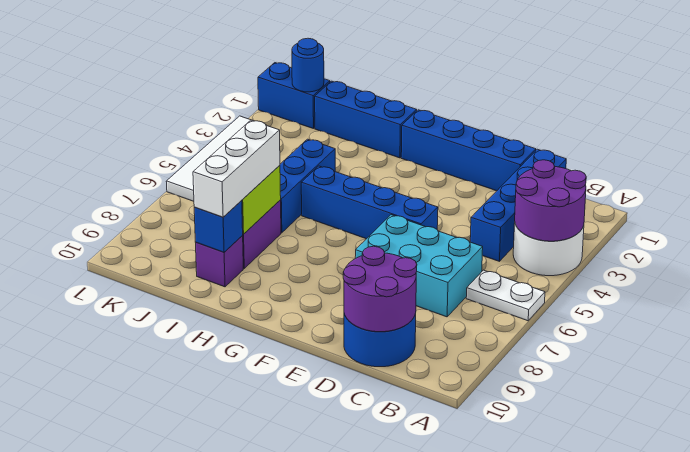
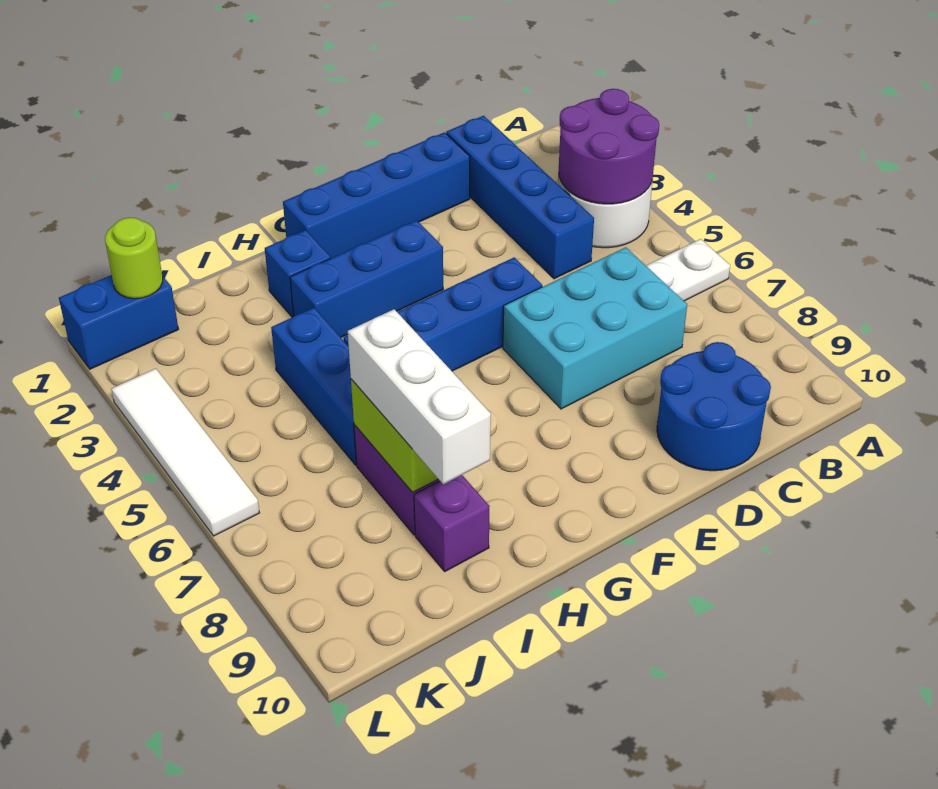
purple round brick C9:D10 level 2 -> none
blue brick H1:J1 level 1 -> blue brick F3:H3 level 1
blue brick I9 level 2 -> blue brick H2 level 1
blue round brick K1 level 2 -> lime round brick K1 level 2

